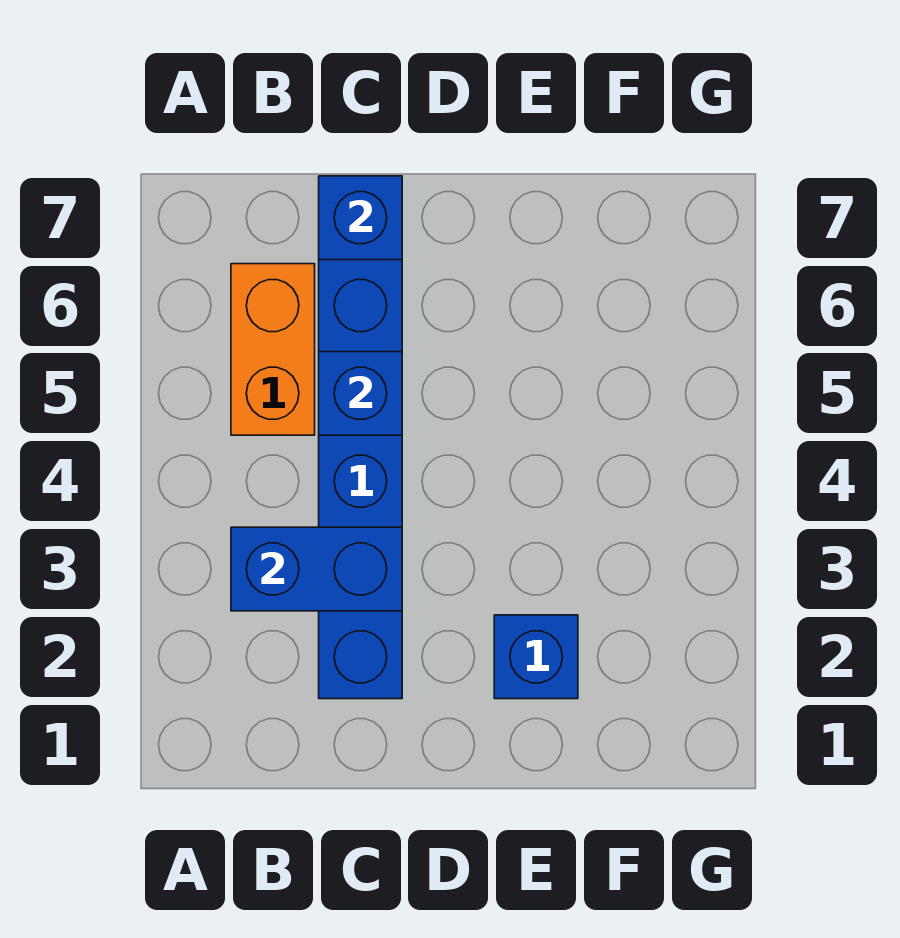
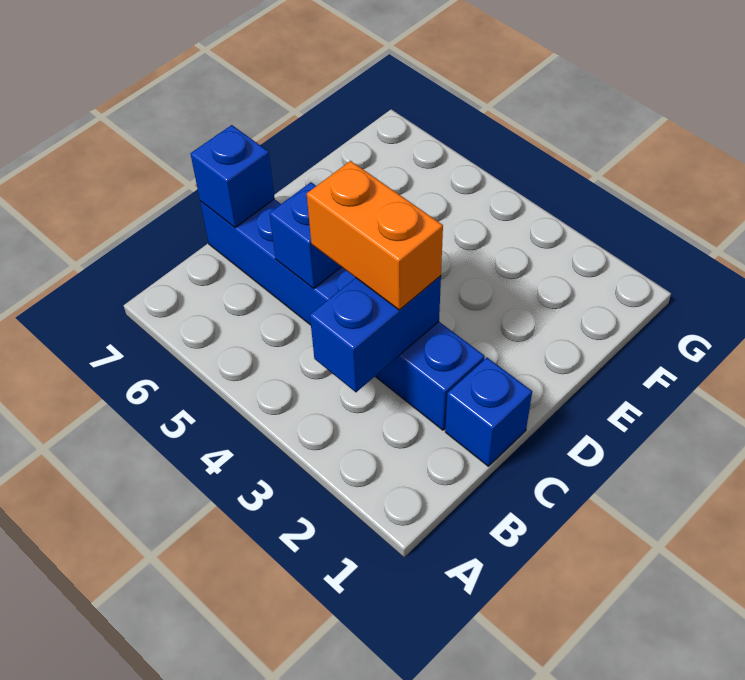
orange brick B5:B6 level 1 -> orange brick C3:C4 level 3
blue brick E2 level 1 -> blue brick C1 level 1

